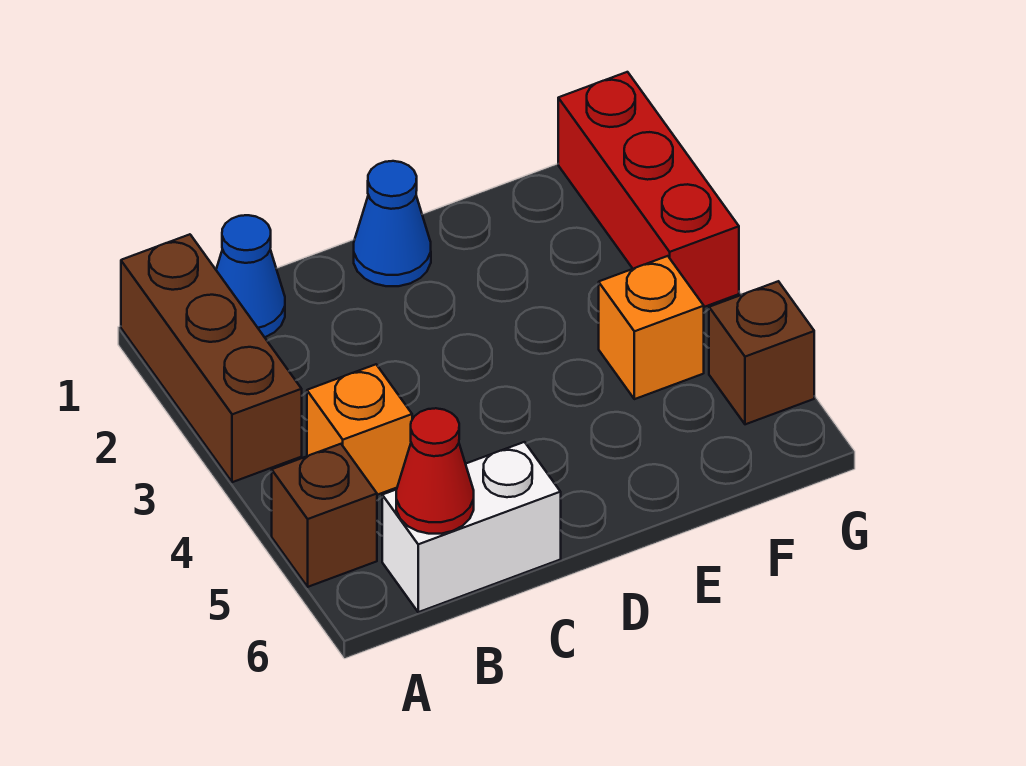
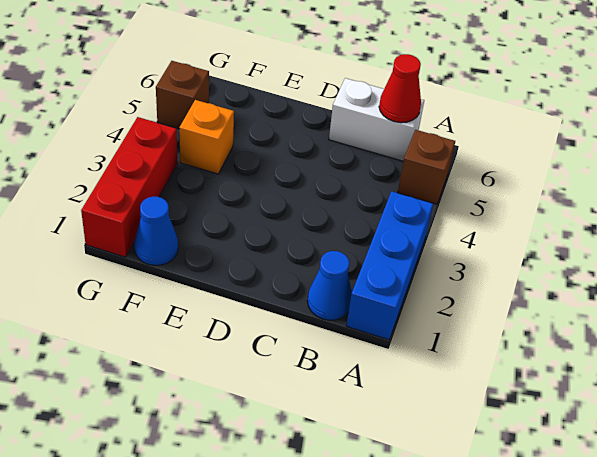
brown brick A1:A3 level 1 -> blue brick A1:A3 level 1
orange brick B4 level 1 -> none
blue cone D1 level 1 -> blue cone F1 level 1

